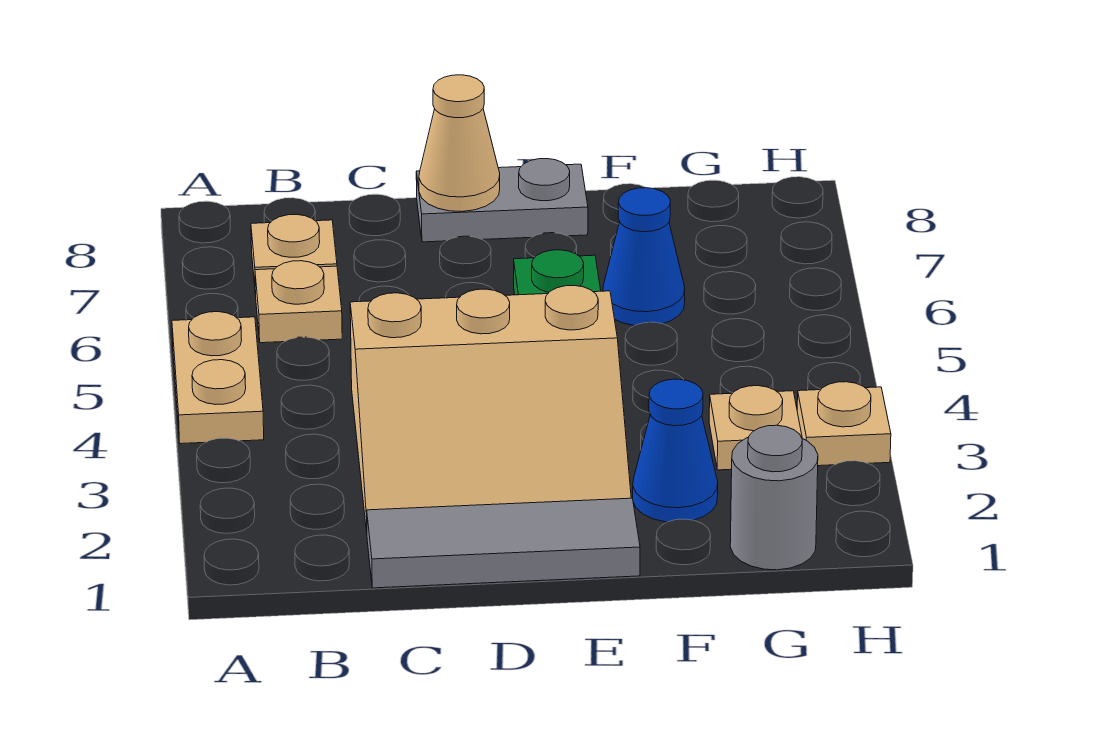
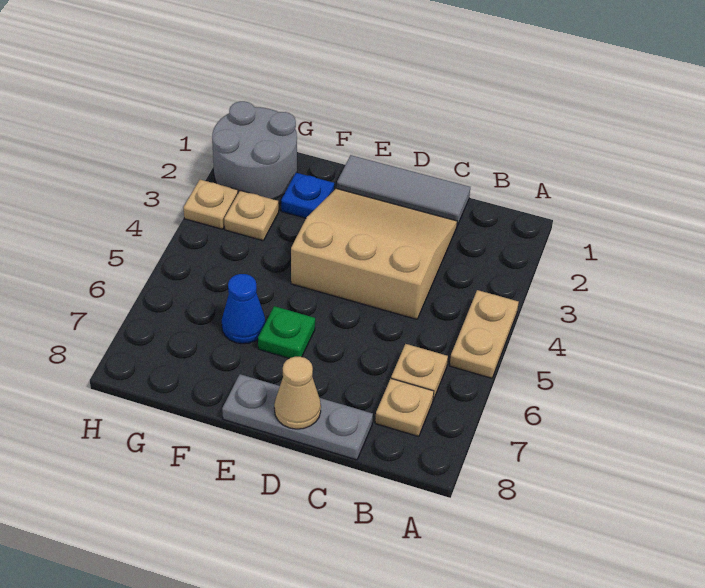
grey plate D8:E8 level 1 -> grey plate C8:E8 level 1
blue cone F2 level 1 -> blue plate F2 level 1
grey round brick G1 level 1 -> grey round brick G1:H2 level 1

